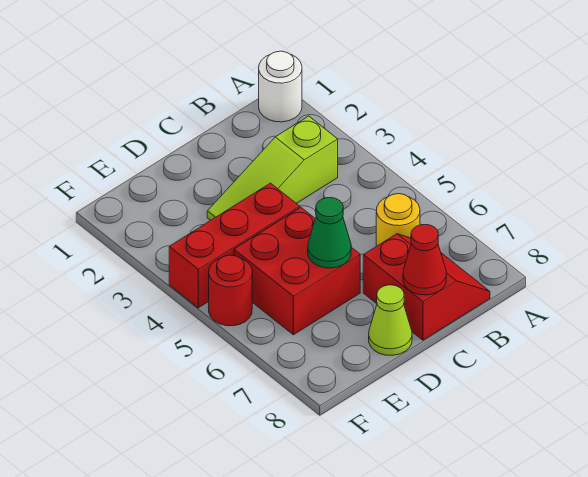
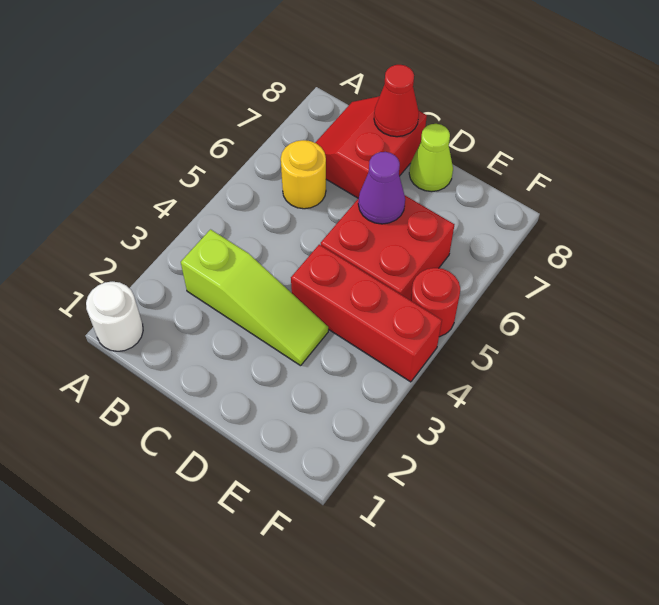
green cone D6 level 2 -> purple cone D6 level 2

